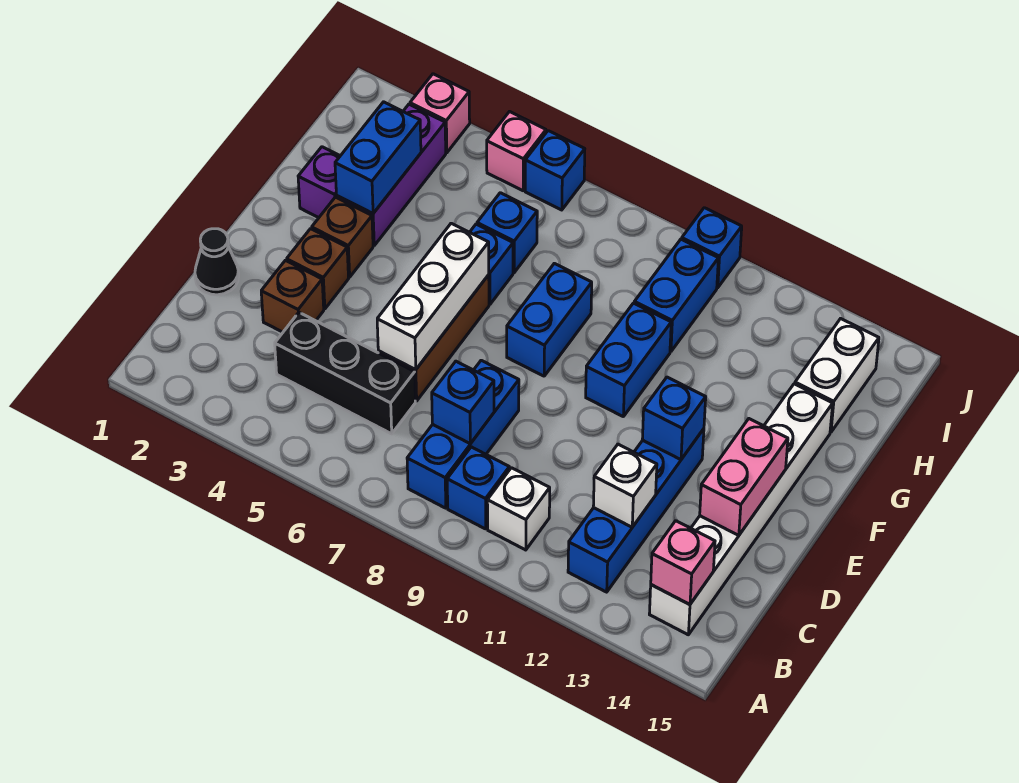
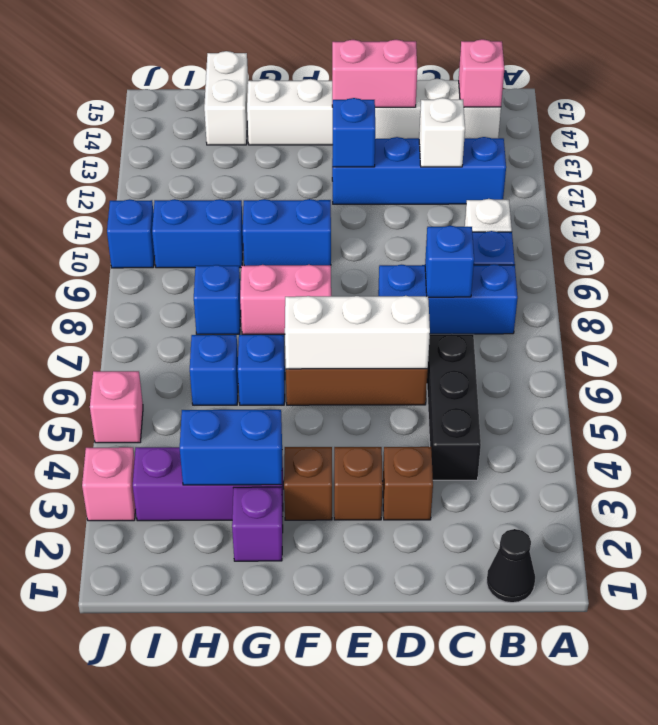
black cone D1 level 1 -> black cone B1 level 1
blue brick F8:G8 level 1 -> pink brick F8:G8 level 1
white brick H14:I14 level 1 -> white brick H14:H15 level 1
blue brick J6 level 1 -> blue brick H8 level 1

